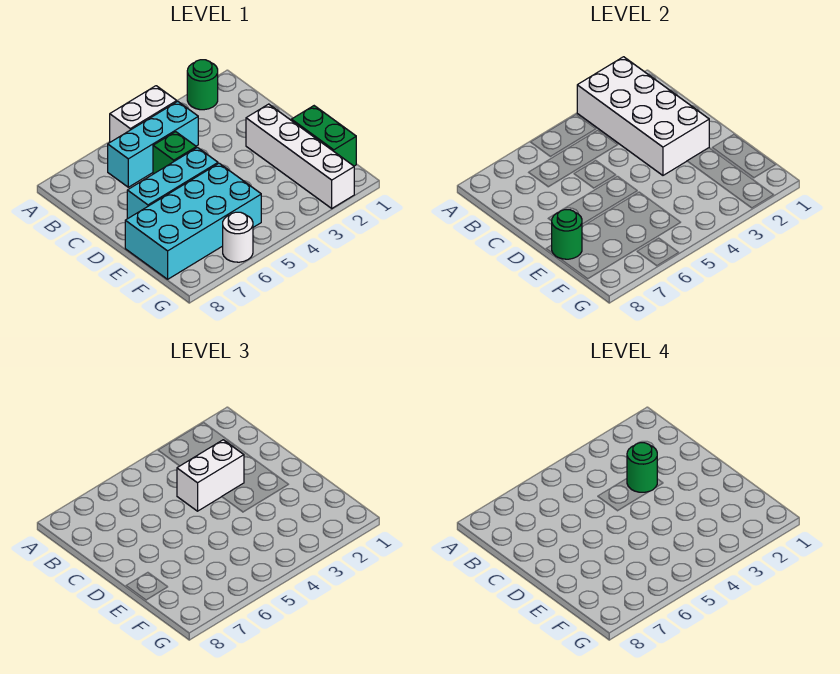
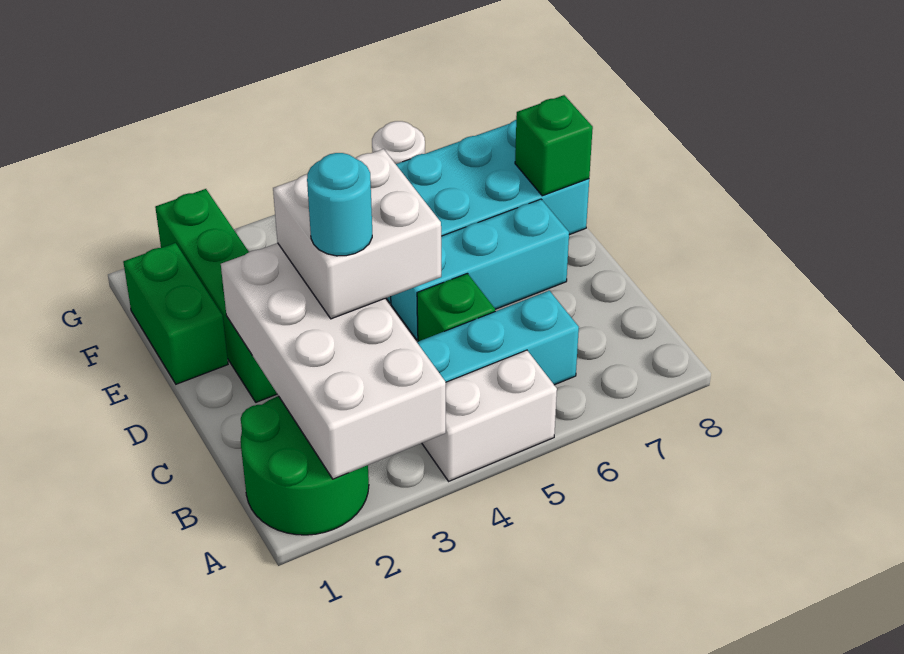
green round brick A2 level 1 -> green round brick A1:B2 level 1
white brick C3:C4 level 3 -> white brick C3:D4 level 3
green round brick C3 level 4 -> cyan round brick C3 level 4
white brick D2:G2 level 1 -> green brick D2:G2 level 1
green round brick E8 level 2 -> green brick E8 level 2

